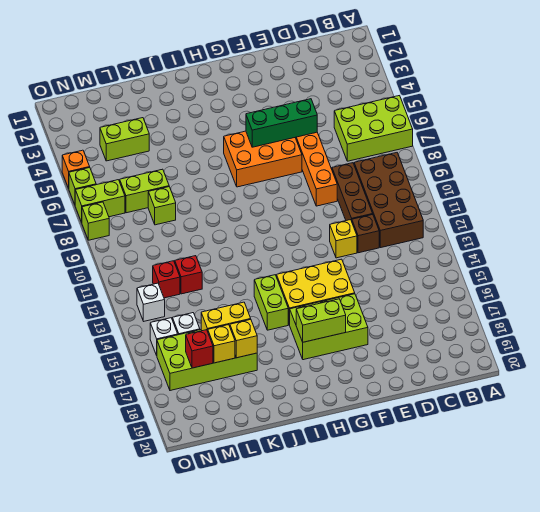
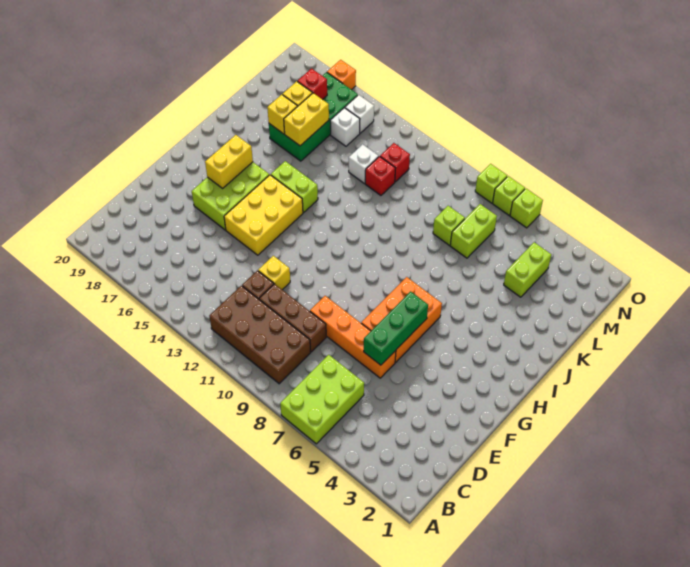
lime brick G17:H17 level 2 -> yellow brick G17:H17 level 2
lime brick K16:N17 level 1 -> green brick K16:N17 level 1
lime brick N7:O7 level 1 -> lime brick O7 level 1
white brick N13 level 1 -> white brick L13 level 1
orange brick O5 level 1 -> orange brick O17 level 1

